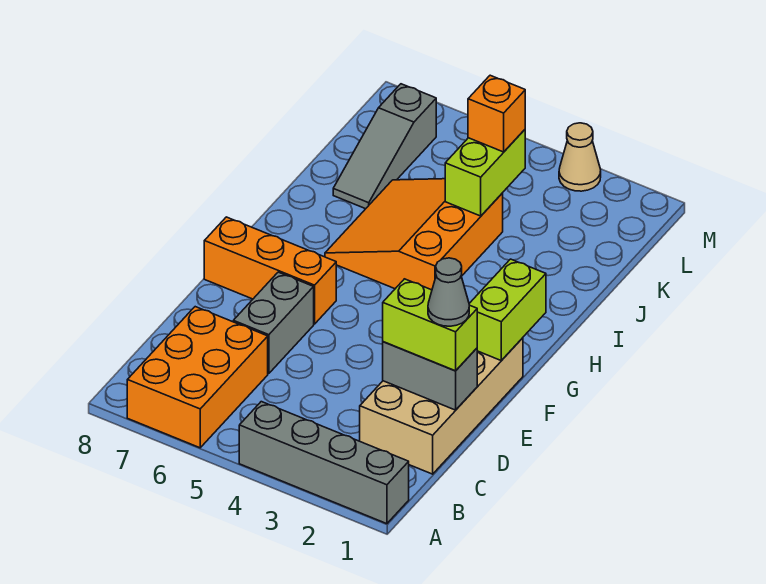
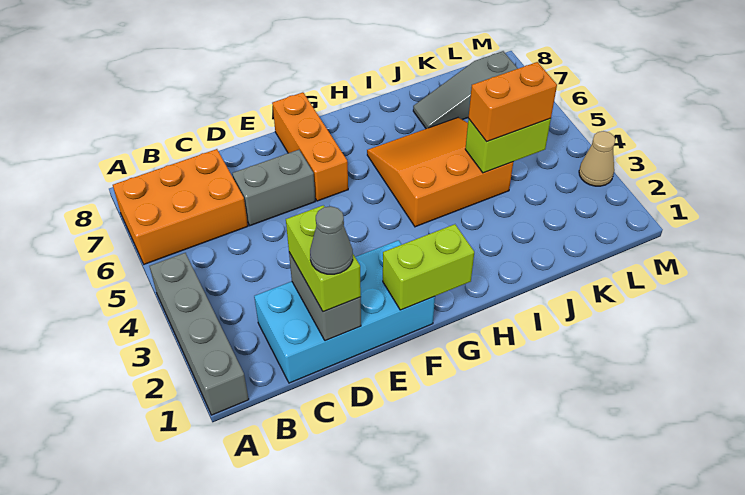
tan brick C1:F2 level 1 -> cyan brick C1:F2 level 1
orange brick K4 level 3 -> orange brick J4:K4 level 3

